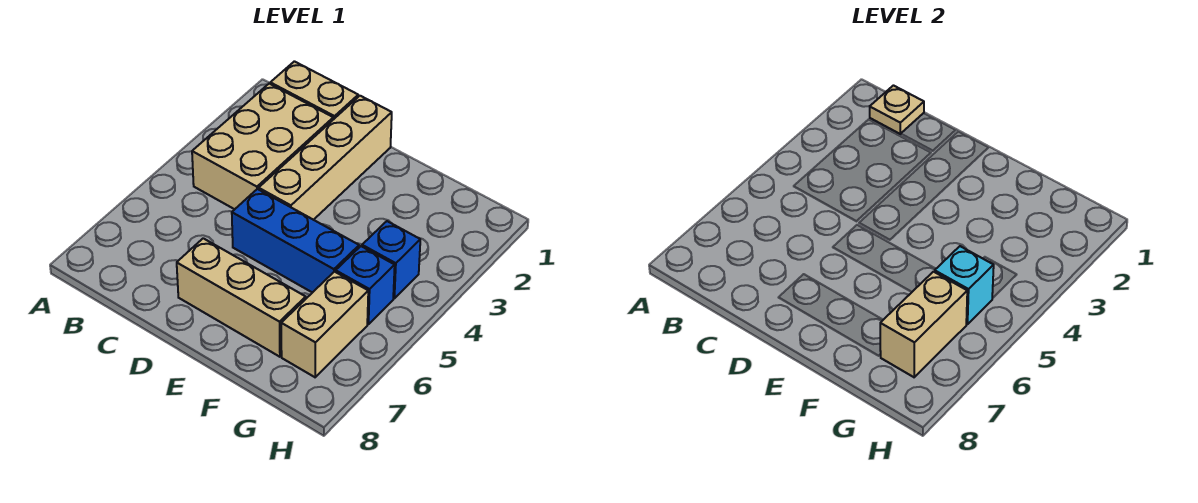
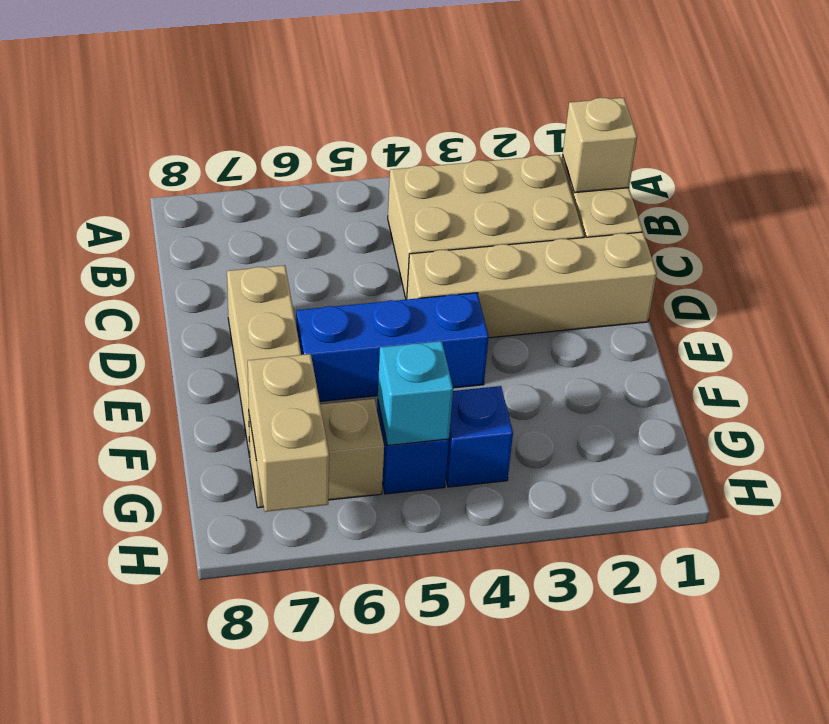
tan plate B1 level 2 -> tan brick B1 level 2
blue brick D5:F5 level 1 -> blue brick E4:E6 level 1
tan brick G6:G7 level 2 -> tan brick G7:H7 level 2

